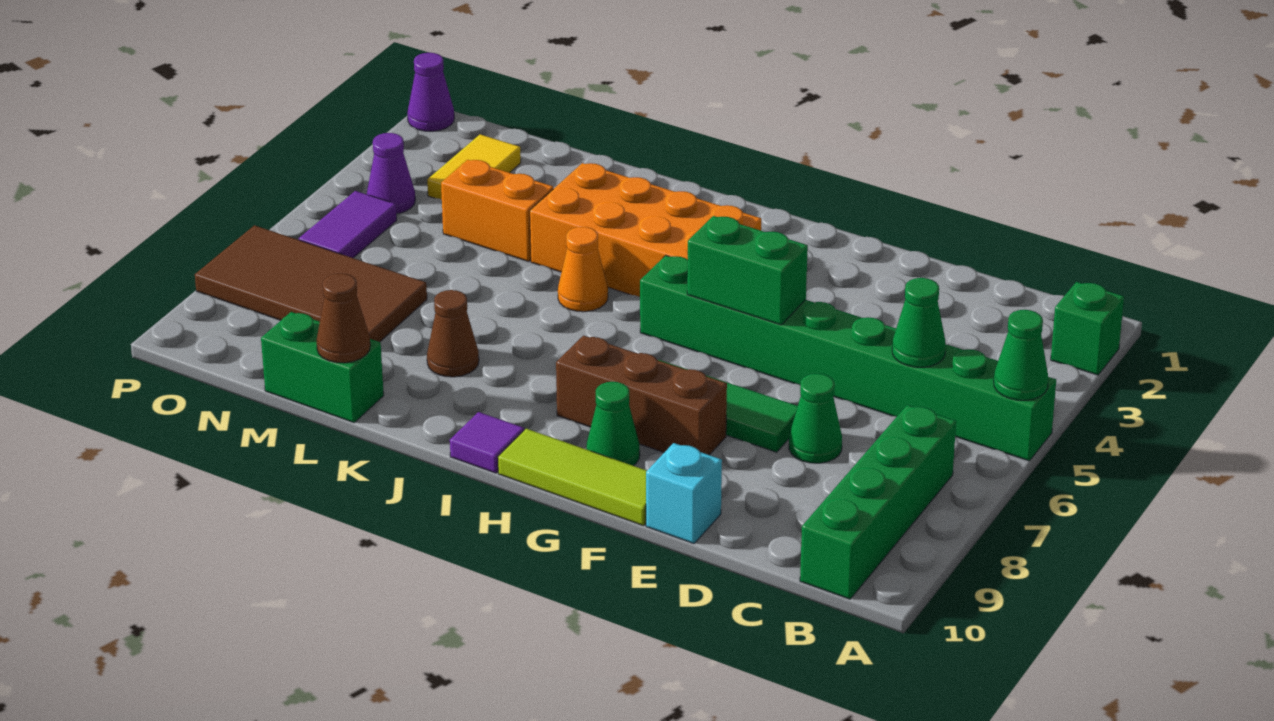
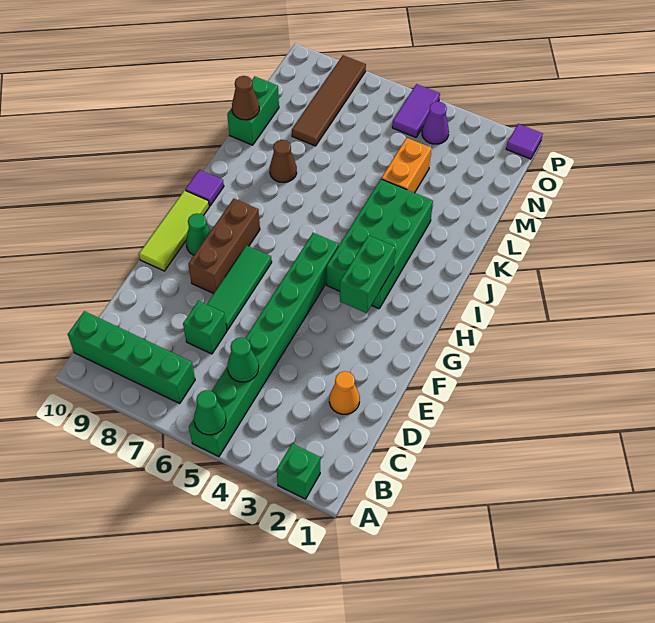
green cone D7 level 1 -> green brick D7 level 1
cyan brick E10 level 1 -> none
green brick F5:G5 level 2 -> green brick G3:H3 level 2
orange brick H3:K4 level 1 -> green brick H3:K4 level 1
orange cone J5 level 1 -> orange cone D2 level 1
brown tile M7:P8 level 1 -> brown tile M8:P8 level 1
yellow tile N2:N3 level 1 -> none
purple tile O5:O6 level 1 -> purple tile O5:P5 level 1
purple cone P1 level 1 -> purple tile P1 level 1

